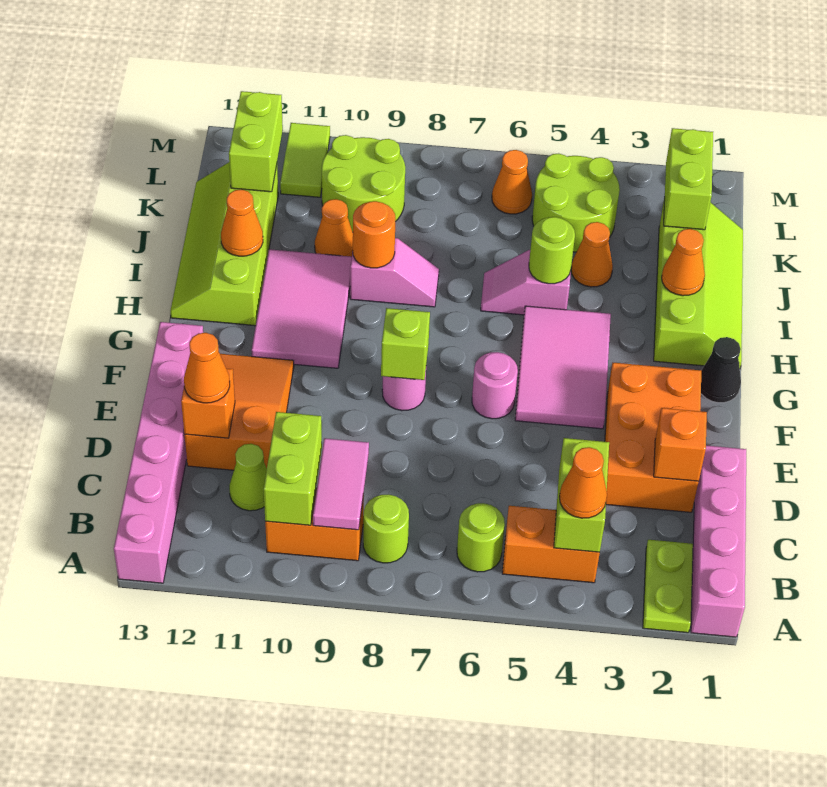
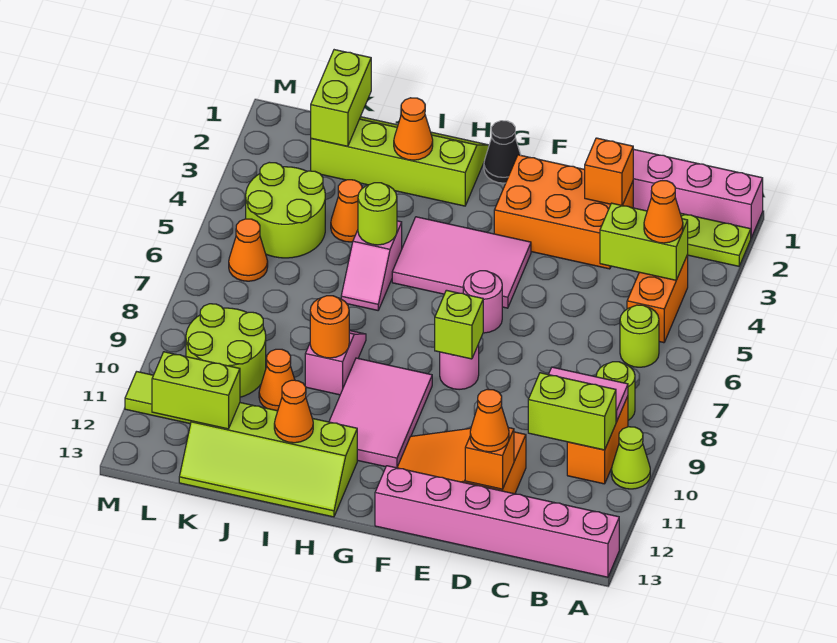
lime cone C11 level 1 -> lime cone A10 level 1
pink tile G10:I11 level 1 -> pink tile G9:H11 level 1
lime brick K2:L2 level 2 -> lime brick K1:K2 level 2

